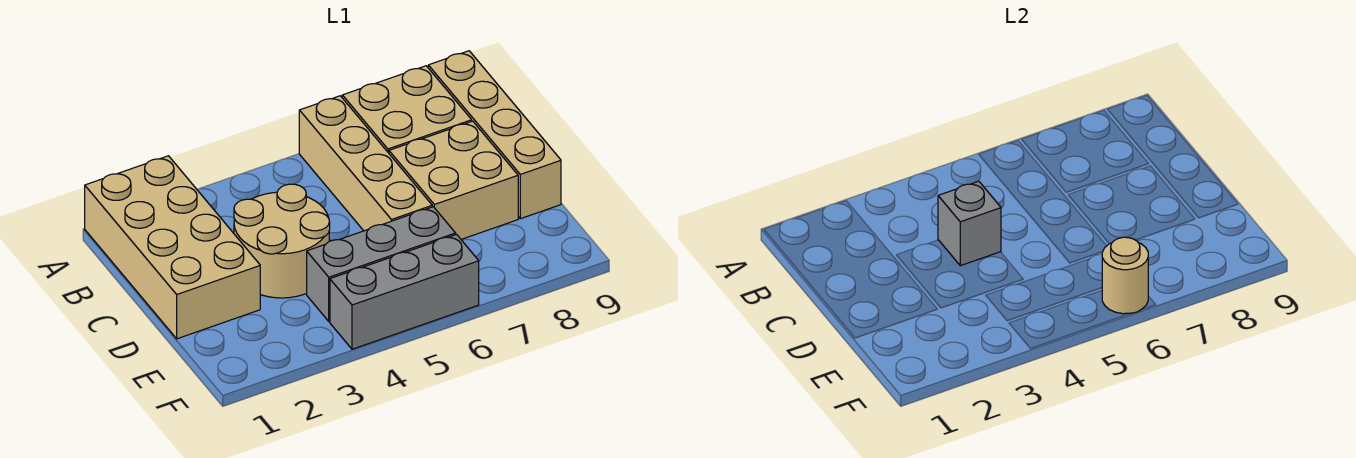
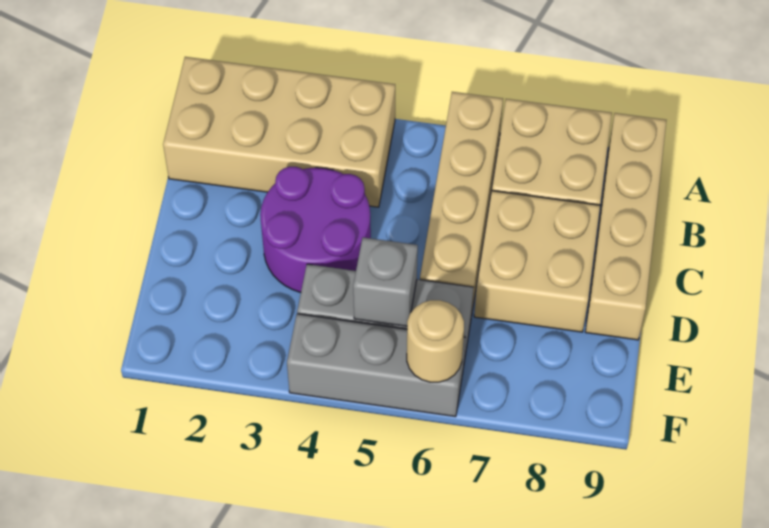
tan brick A1:D2 level 1 -> tan brick A1:B4 level 1
tan round brick C3:D4 level 1 -> purple round brick C3:D4 level 1
grey brick C4 level 2 -> grey brick E5 level 2

